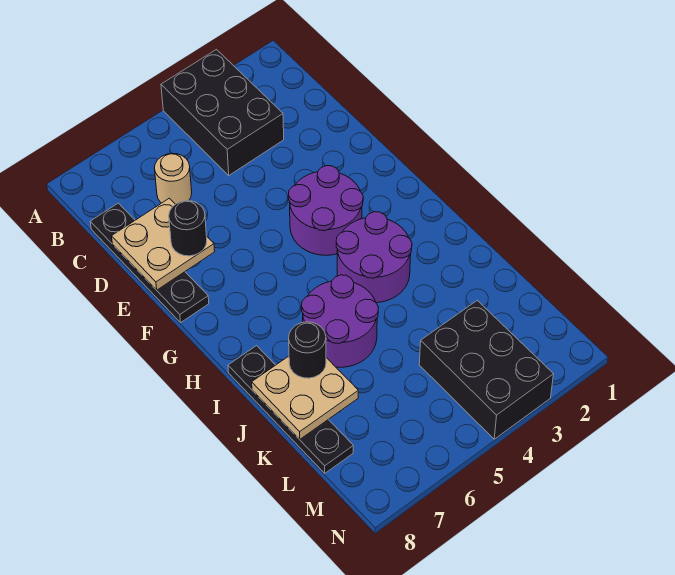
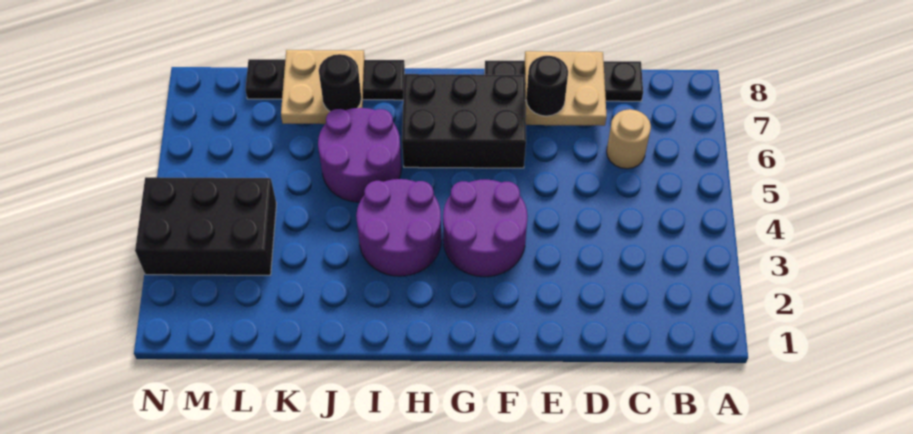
black brick A3:C4 level 1 -> black brick F6:H7 level 1

